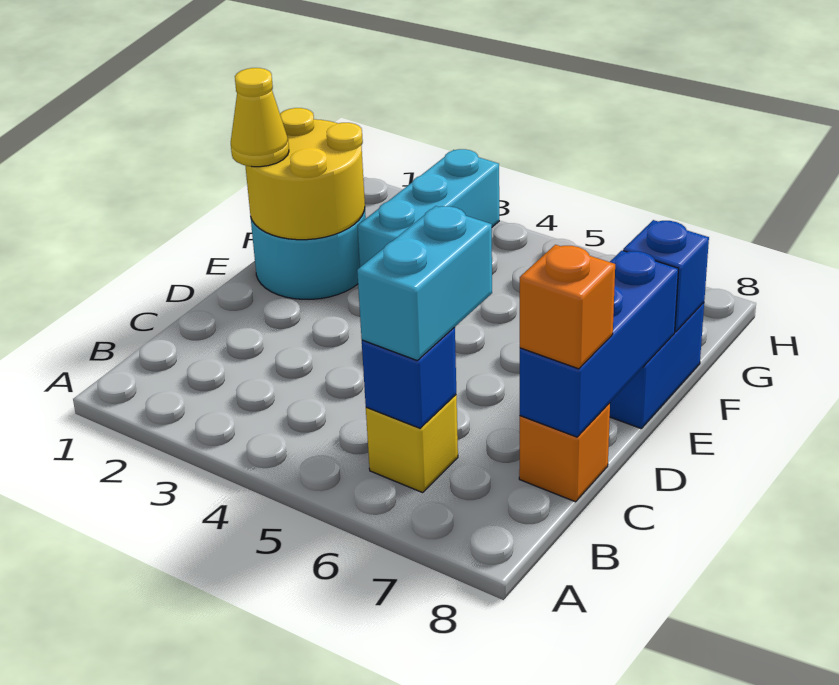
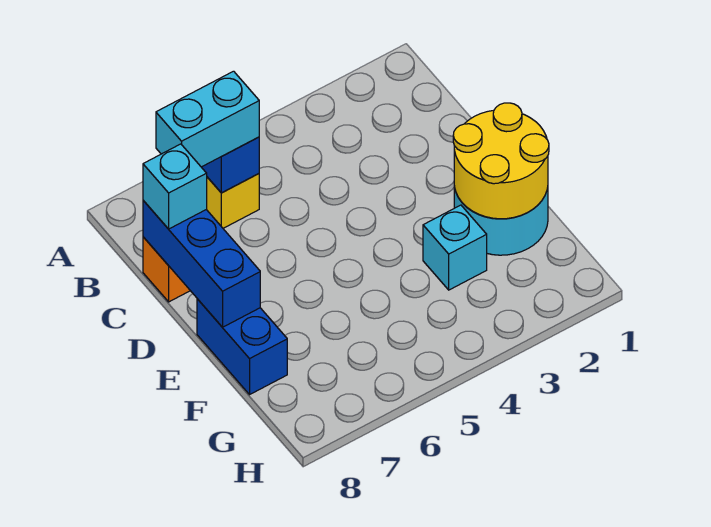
cyan brick B6:C6 level 3 -> cyan brick B6:B7 level 3
orange brick C8 level 3 -> cyan brick C8 level 3
yellow cone E1 level 3 -> none
cyan brick F3:H3 level 1 -> cyan brick F3 level 1
blue brick F8 level 2 -> none

